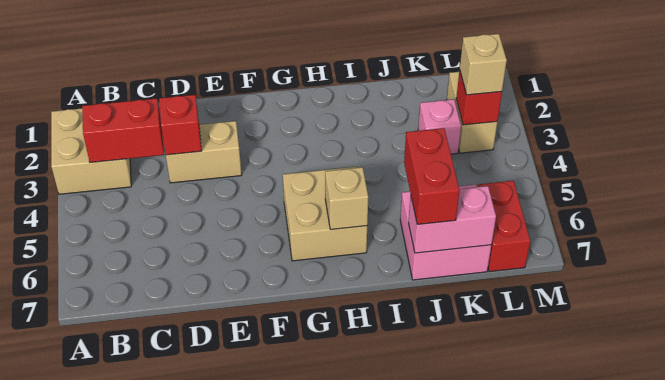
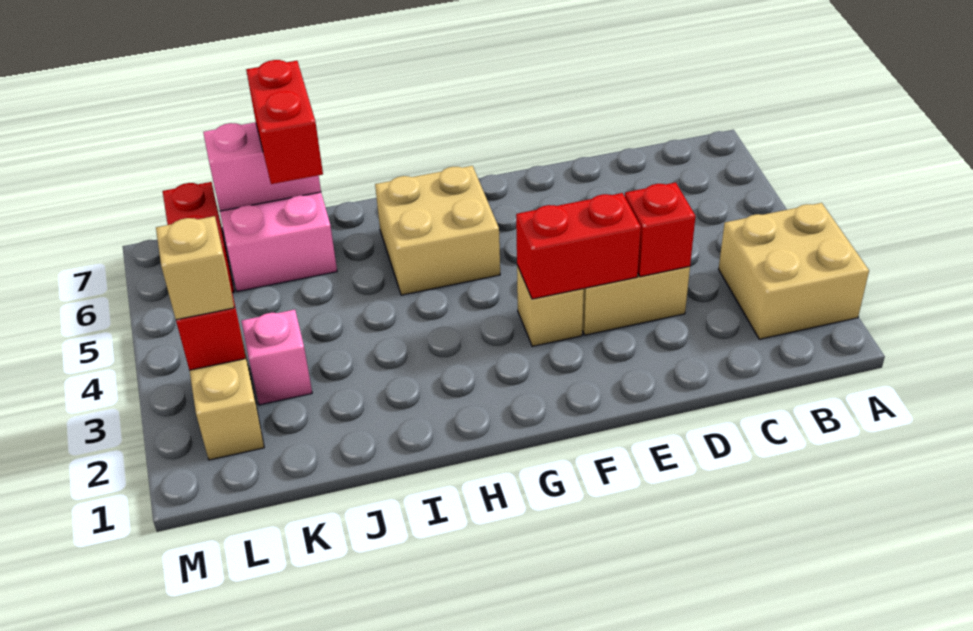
red brick B3:C3 level 2 -> red brick E3:F3 level 2
tan brick H6 level 2 -> tan brick F3 level 1

